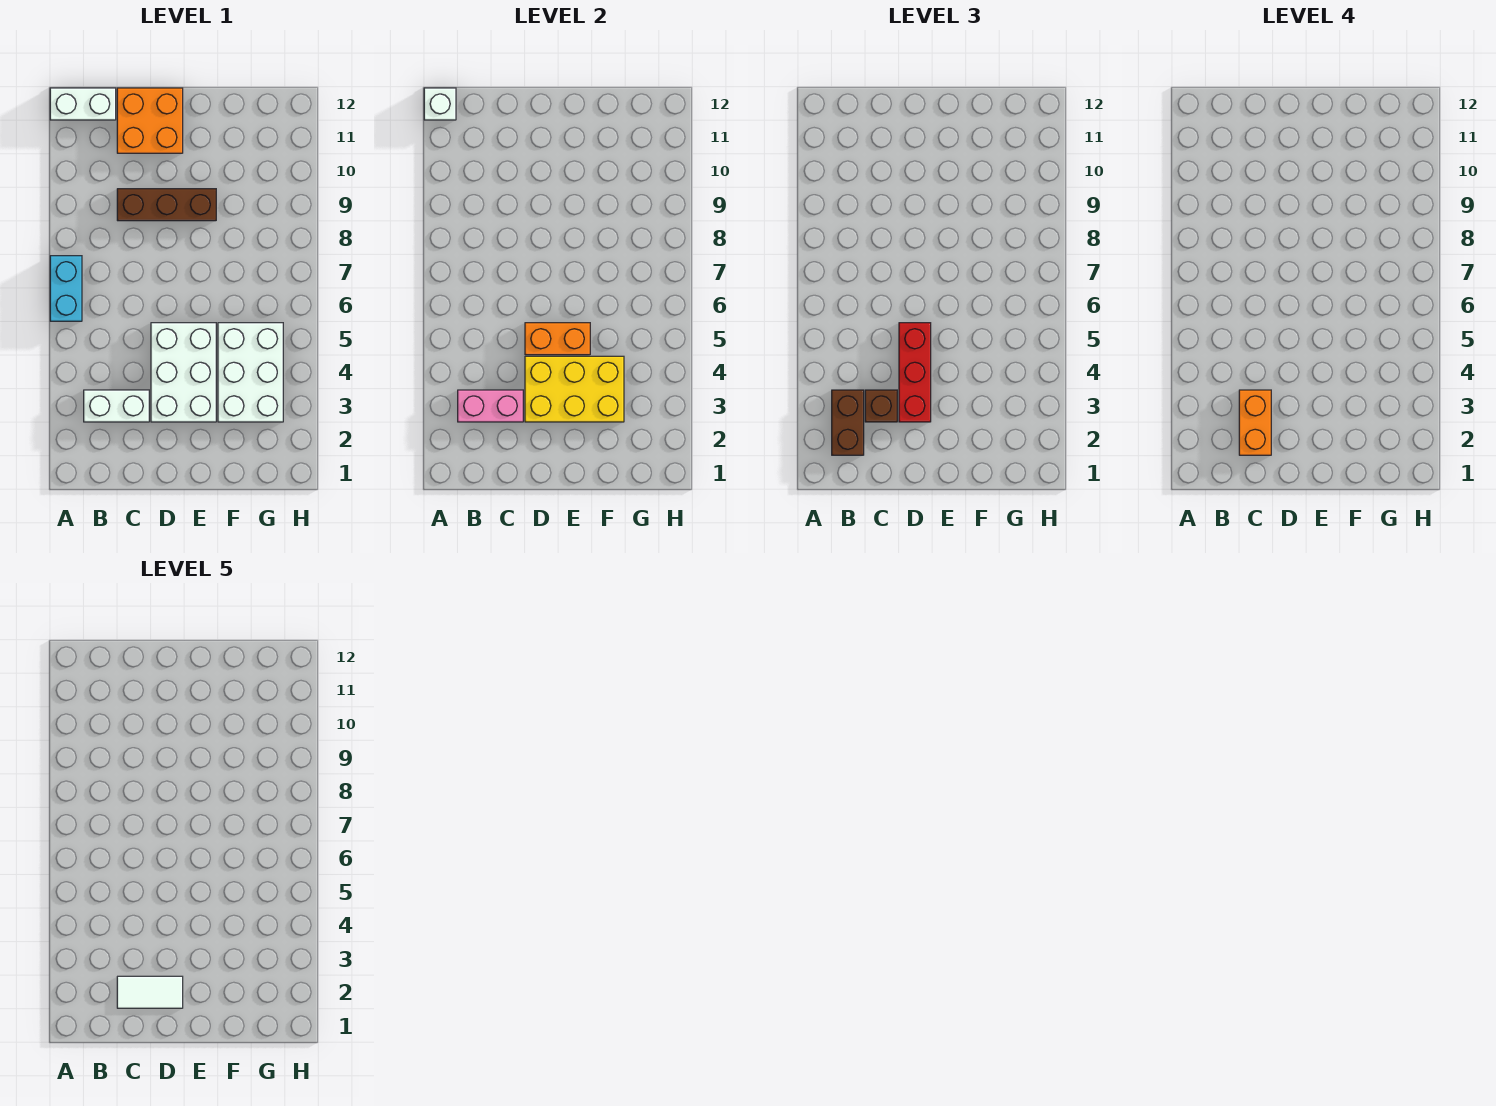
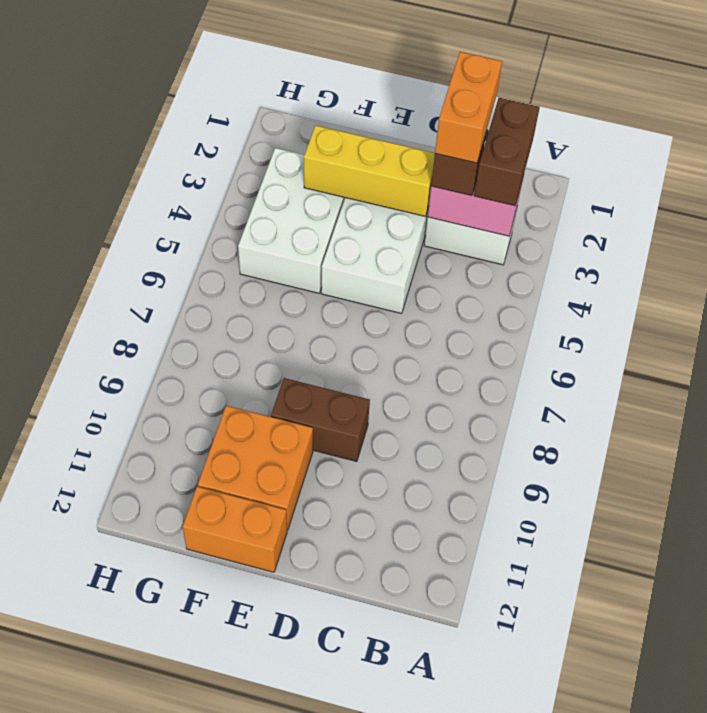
cyan brick A6:A7 level 1 -> none
white brick A12:B12 level 1 -> none
white brick A12 level 2 -> none
white tile C2:D2 level 5 -> none
brown brick C9:E9 level 1 -> brown brick D9:E9 level 1
orange brick C11:D12 level 1 -> orange brick E10:F11 level 1
yellow brick D3:F4 level 2 -> yellow brick D3:F3 level 2
red brick D3:D5 level 3 -> none
orange brick D5:E5 level 2 -> orange brick E12:F12 level 1

